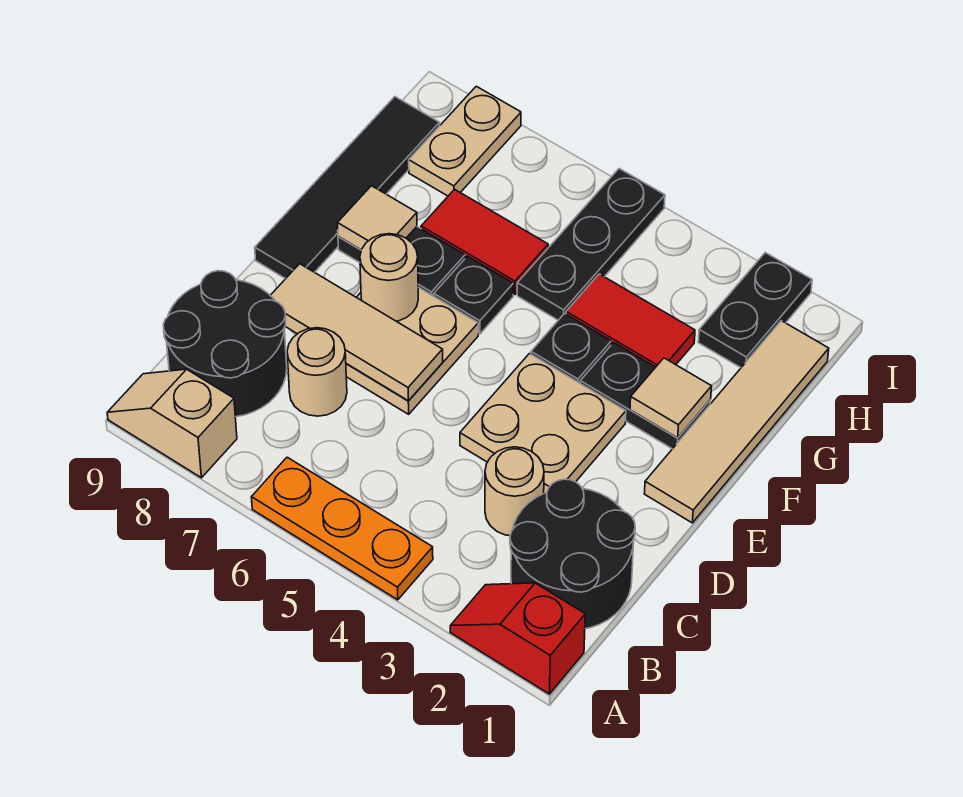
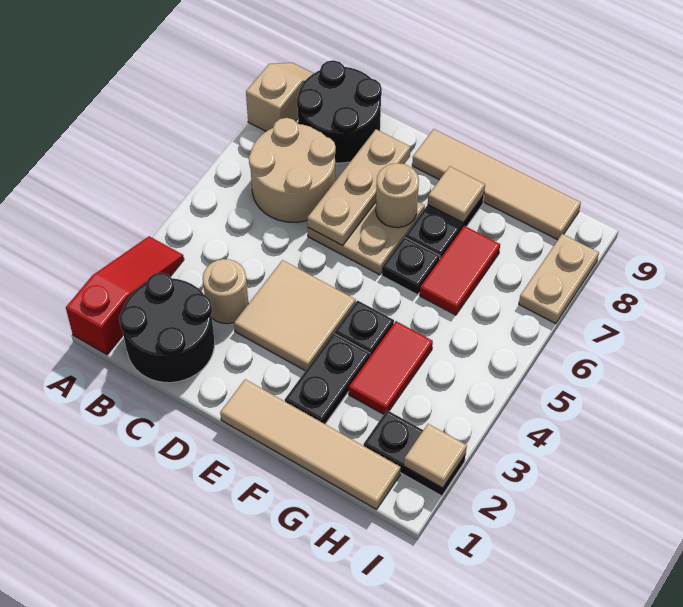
red slope A1:A2 level 1 top 1 -> red slope A1:A3 level 1 top 1
orange plate A4:A6 level 1 -> none
tan round brick C7 level 1 -> tan round brick B6:C7 level 1
tan plate D3:E4 level 1 -> tan tile D3:E4 level 1
tan tile D6:D8 level 2 -> tan plate D6:D8 level 2
black tile E9:H9 level 1 -> tan tile E9:H9 level 1
tan tile F2 level 2 -> tan tile I2 level 2
black plate G5:I5 level 1 -> none
tan plate H8:I8 level 1 -> tan plate I7:I8 level 1

